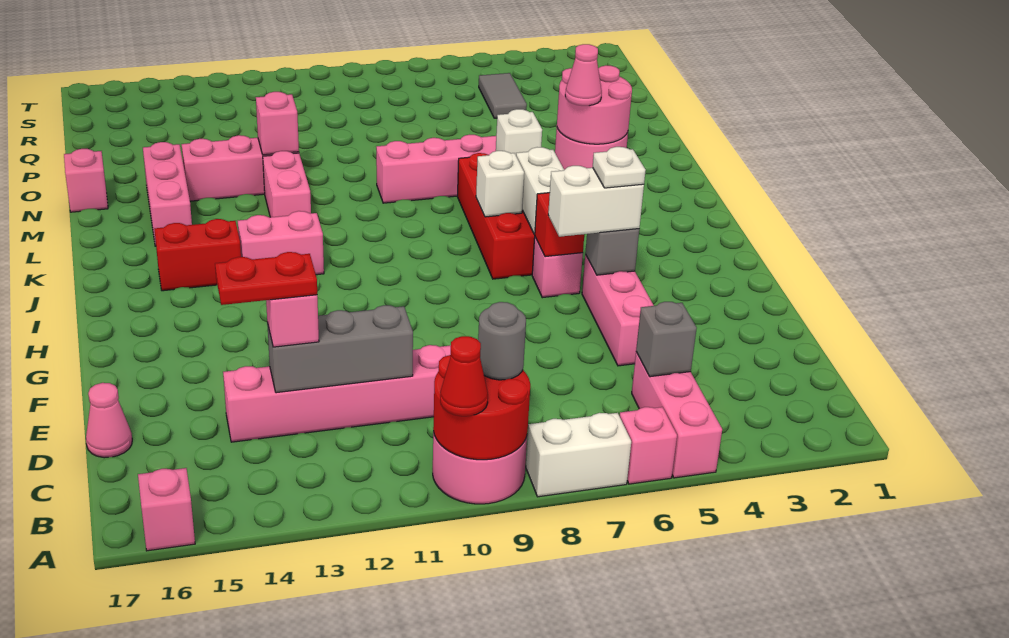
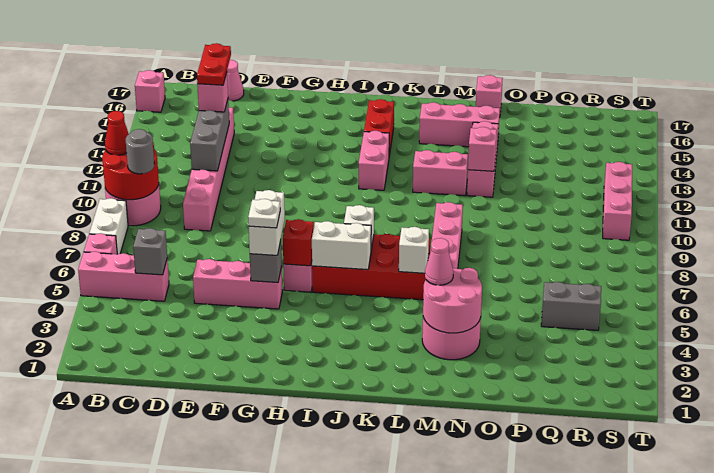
grey tile Q5:R5 level 1 -> grey brick Q5:R5 level 1
none -> pink brick S10:S12 level 1

